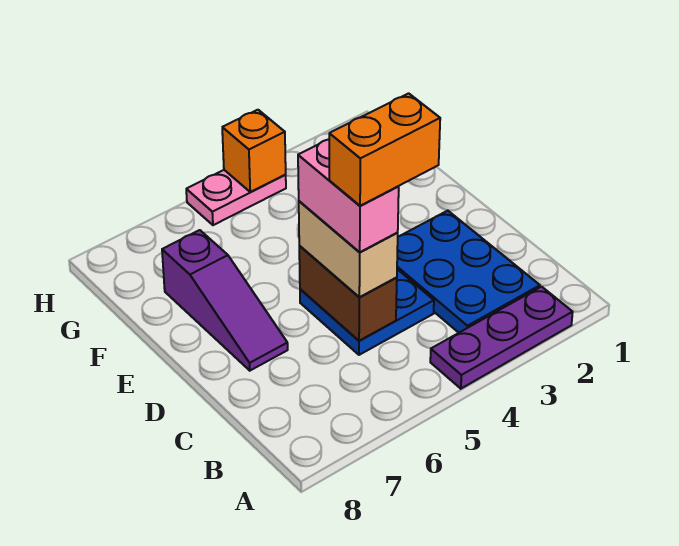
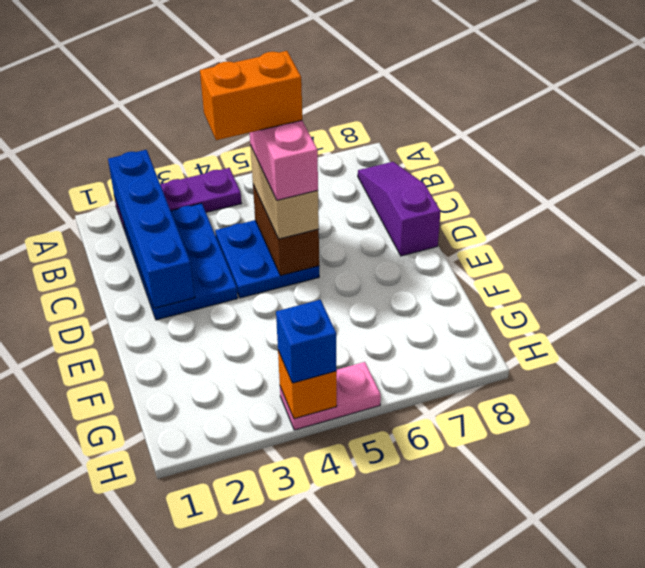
none -> blue brick A2:D2 level 2
purple slope D7:F7 level 1 top F -> purple slope B8:D8 level 1 top D
none -> blue brick H4 level 3

